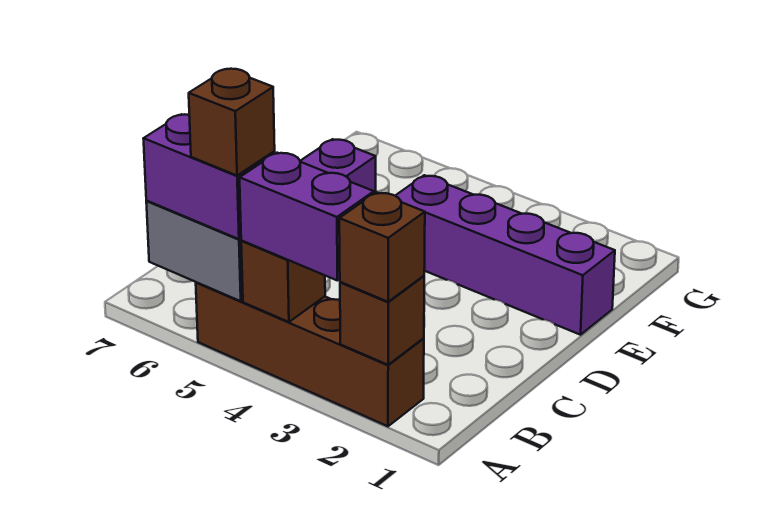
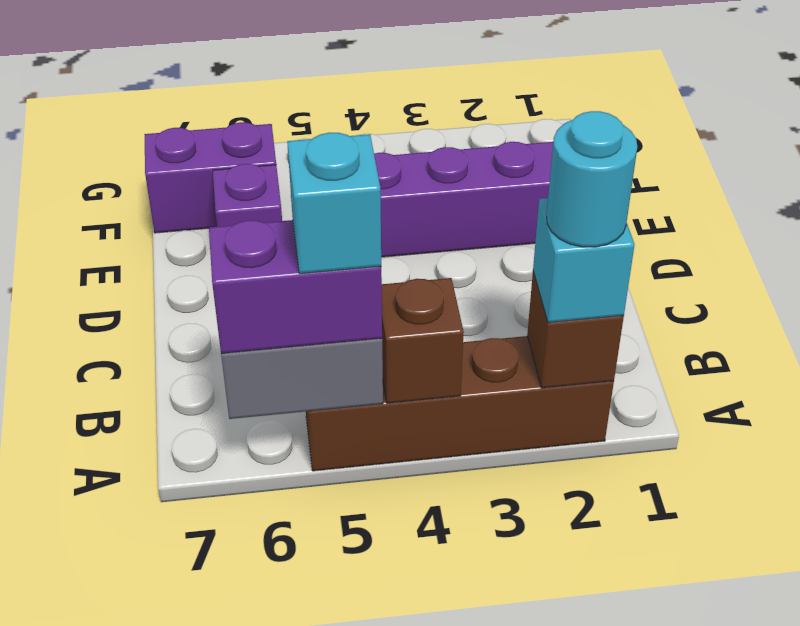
brown brick A2 level 3 -> cyan brick A2 level 3
none -> cyan round brick A2 level 4
purple brick A3:A4 level 3 -> purple brick F6:F7 level 1
brown brick A5 level 4 -> cyan brick A5 level 4

